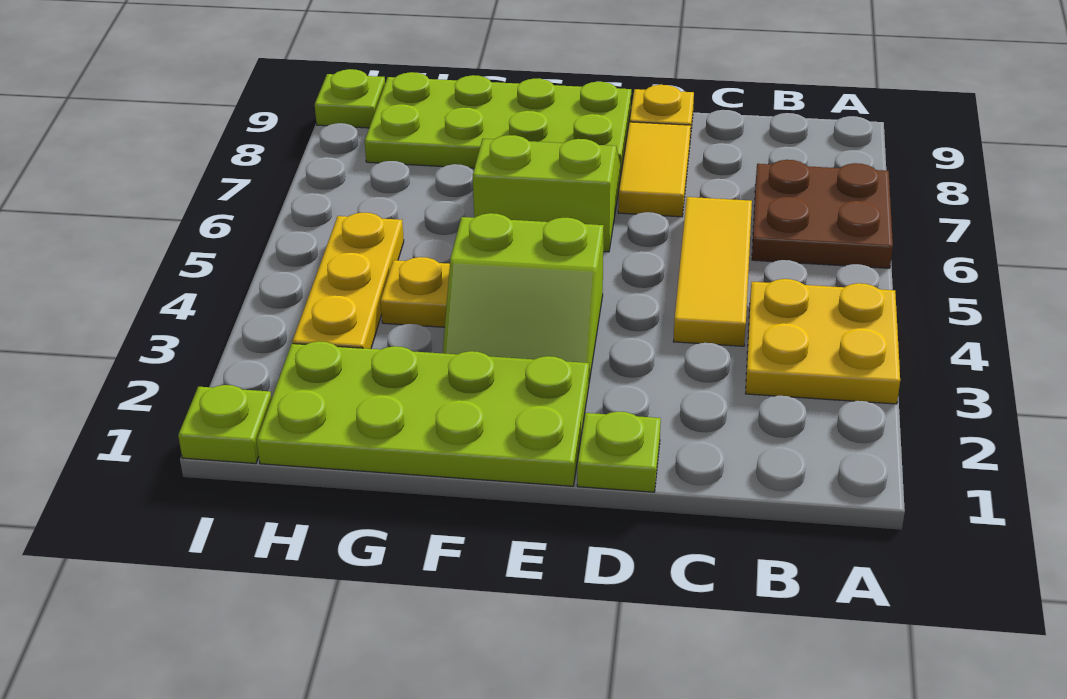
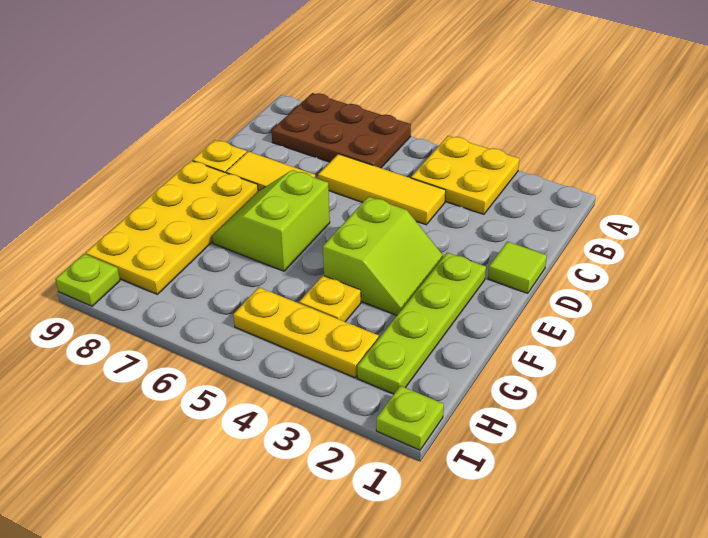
brown plate A6:B7 level 1 -> brown plate A6:B8 level 1
lime plate D1 level 1 -> lime tile D1 level 1
lime plate E1:H2 level 1 -> lime plate E2:H2 level 1
lime plate E8:H9 level 1 -> yellow plate E8:H9 level 1

